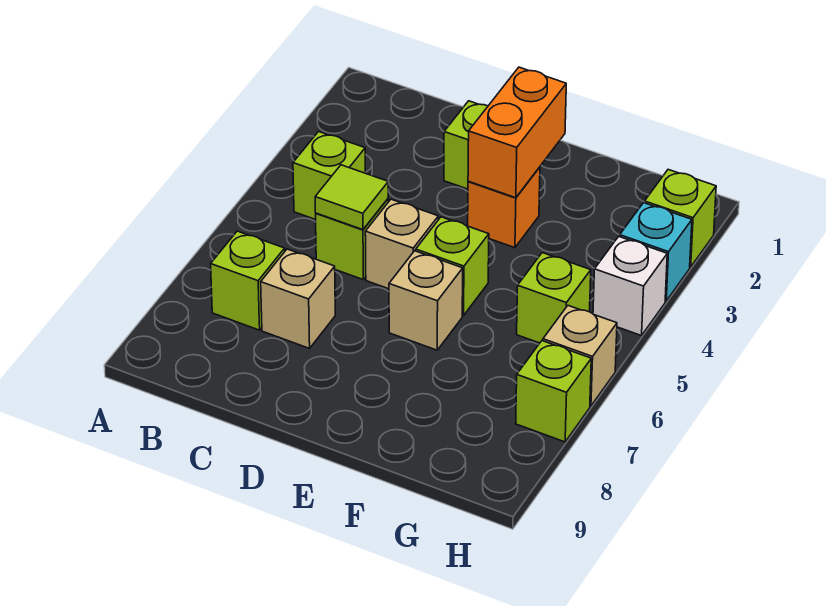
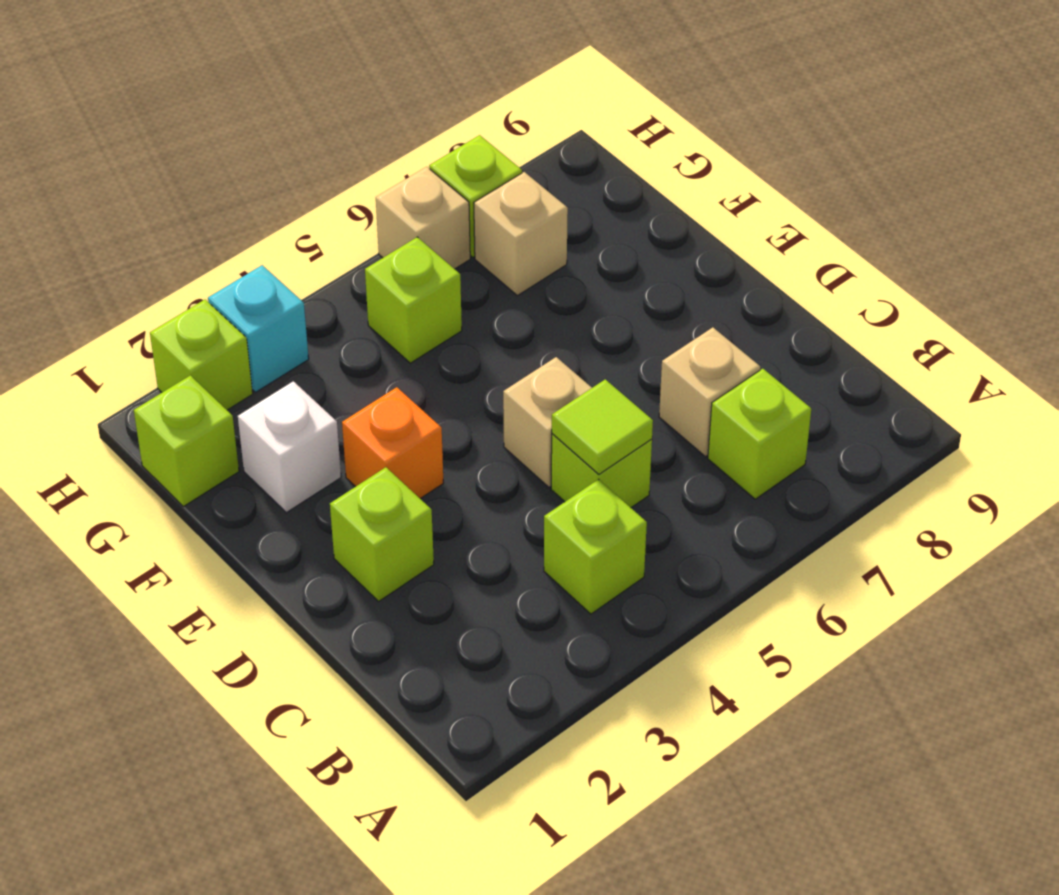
orange brick E2:E3 level 2 -> none
lime brick E5 level 1 -> lime brick G1 level 1
tan brick E6 level 1 -> tan brick G7 level 1
white brick H4 level 1 -> white brick F2 level 1

